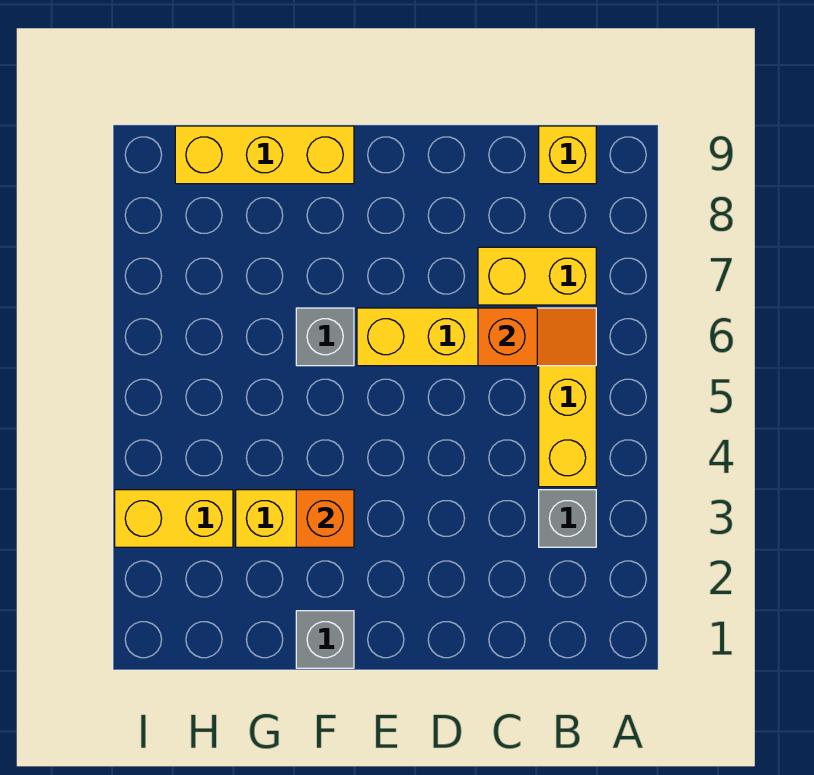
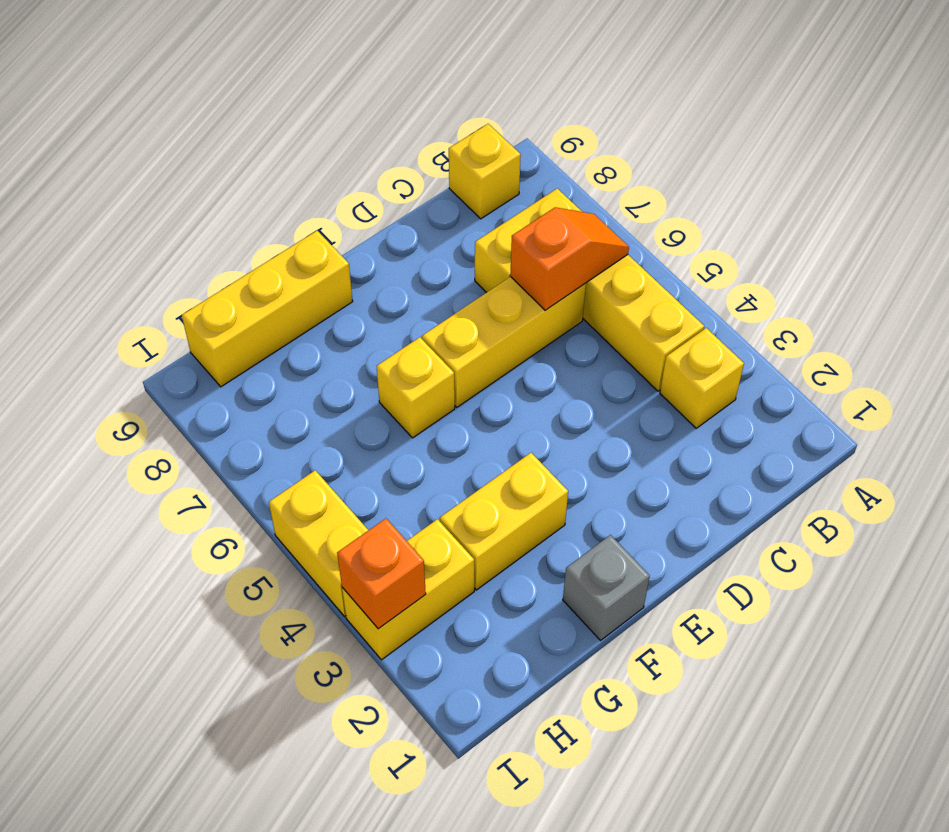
grey brick B3 level 1 -> yellow brick B3 level 1
orange brick F3 level 2 -> orange brick I3 level 2
grey brick F6 level 1 -> yellow brick F6 level 1
none -> yellow brick I4:I5 level 1

